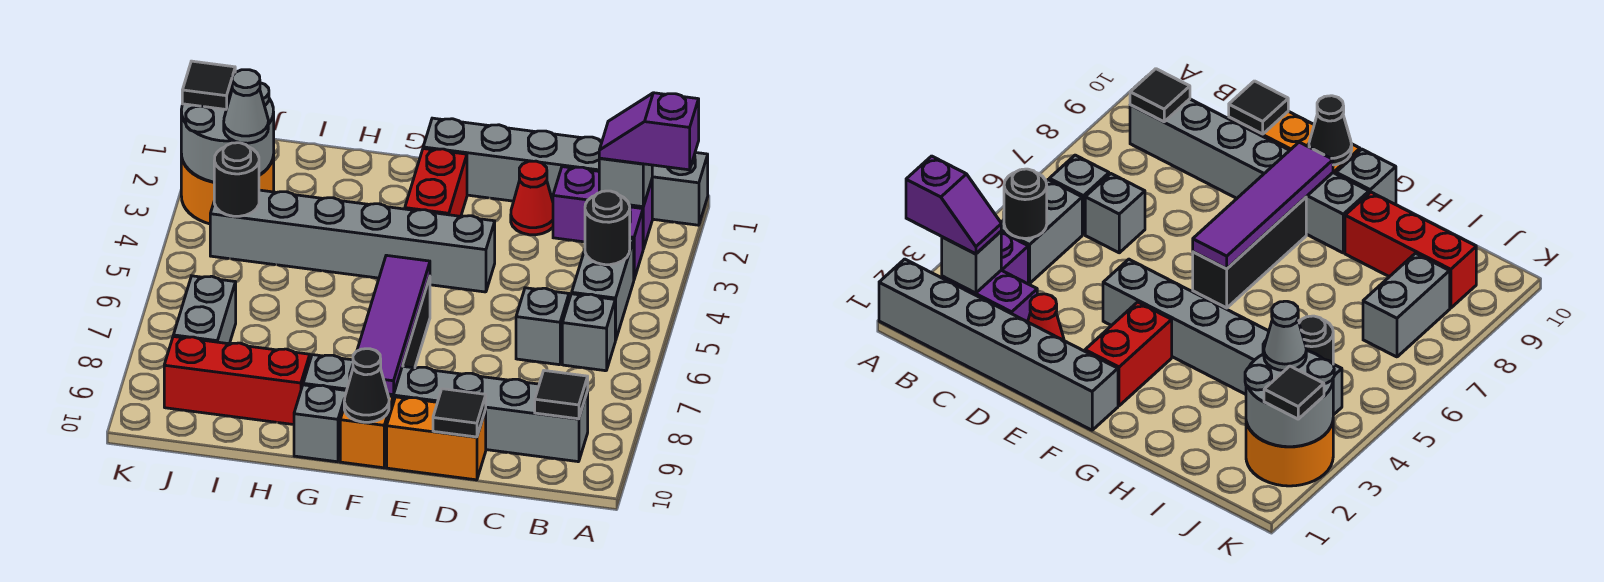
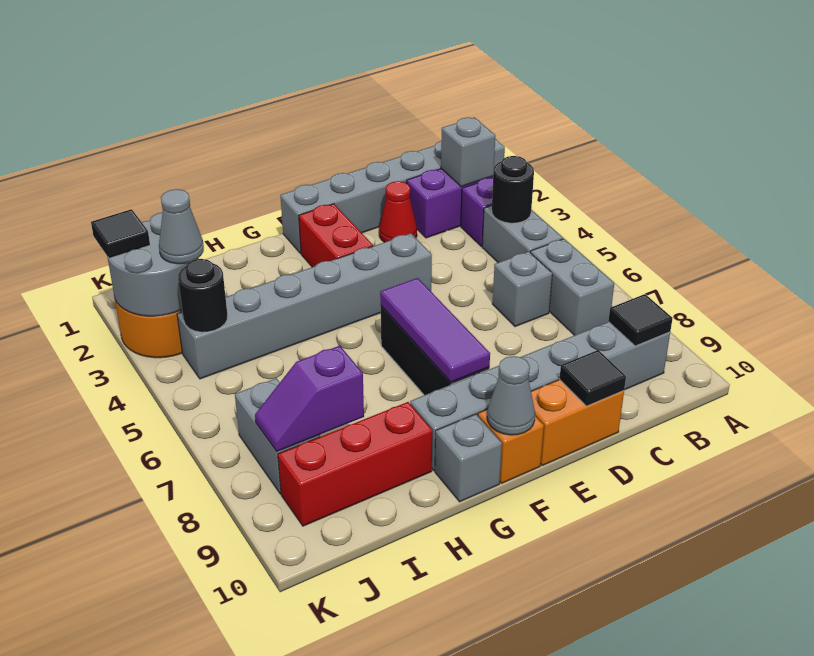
purple slope A2:B2 level 3 top A -> purple slope I8:J8 level 2 top I
grey brick B6 level 1 -> grey brick B6:B7 level 1
purple tile F6:F9 level 2 -> purple tile F6:F8 level 2
black cone F10 level 2 -> grey cone F10 level 2

